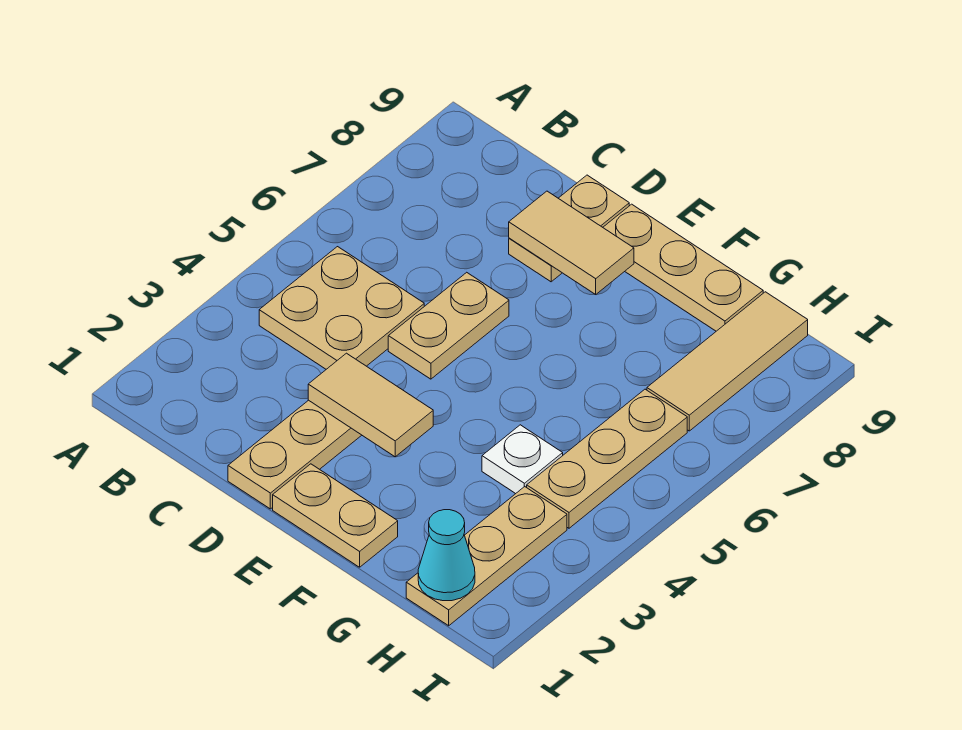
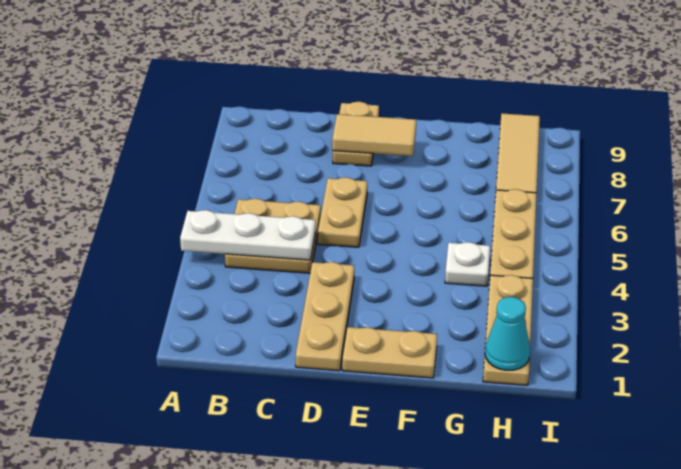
none -> white plate A4:C4 level 2
tan tile D3:E3 level 2 -> none
tan plate E9:G9 level 1 -> none

